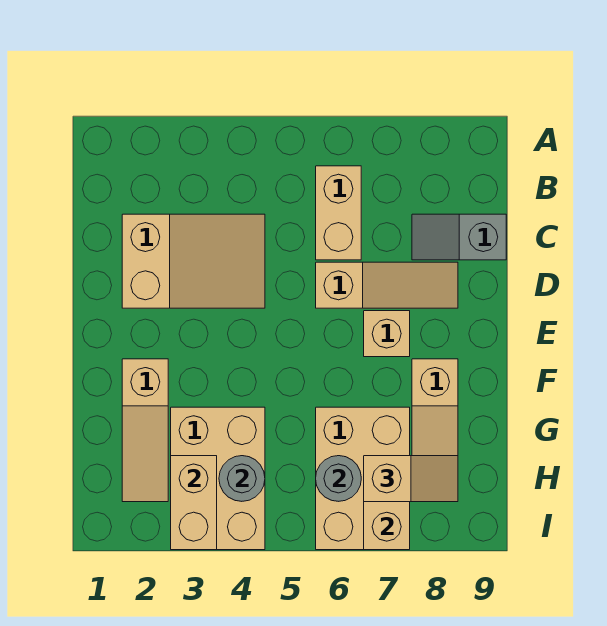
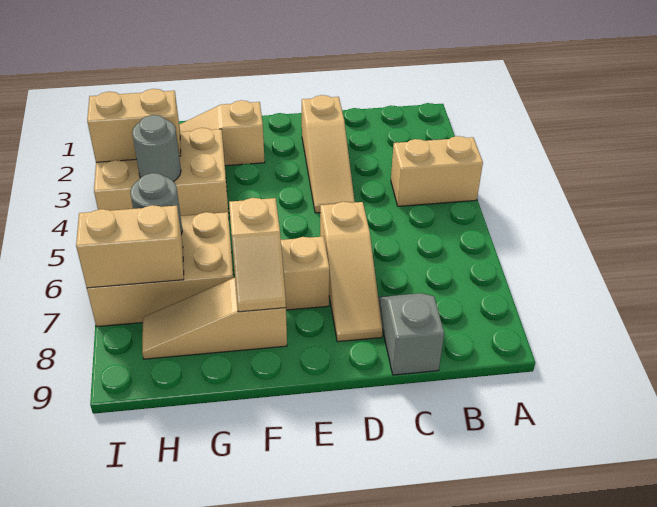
tan brick B6:C6 level 1 -> tan brick A4:B4 level 1
tan slope C2:D4 level 1 top 2 -> tan slope D2:D4 level 1 top 2
tan slope H7:H8 level 3 top 7 -> tan slope F7:F8 level 2 top 7

